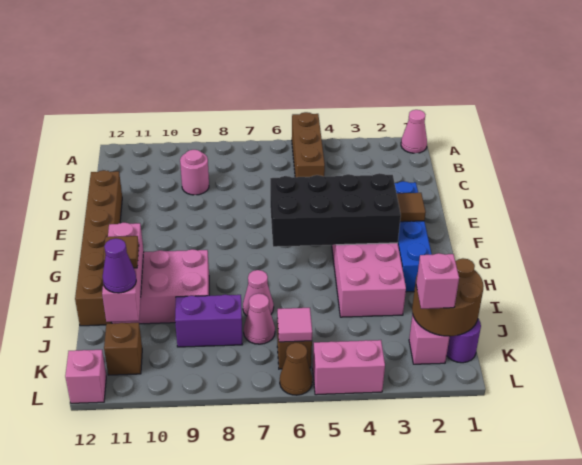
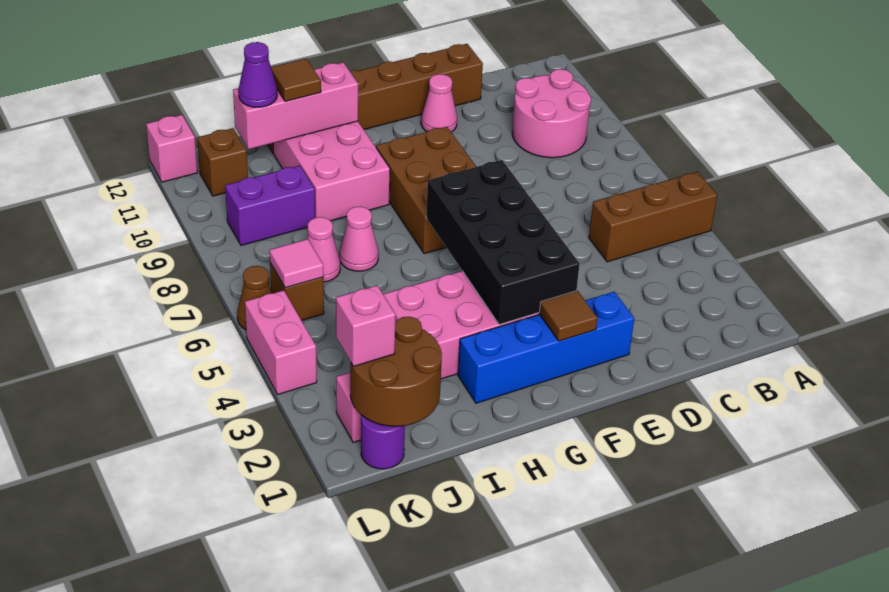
pink cone A1 level 1 -> pink cone E11 level 1
pink round brick C9 level 1 -> pink round brick B9:C10 level 1
none -> brown brick F7:G9 level 1
purple brick J8:J9 level 1 -> purple brick J9:K9 level 1

